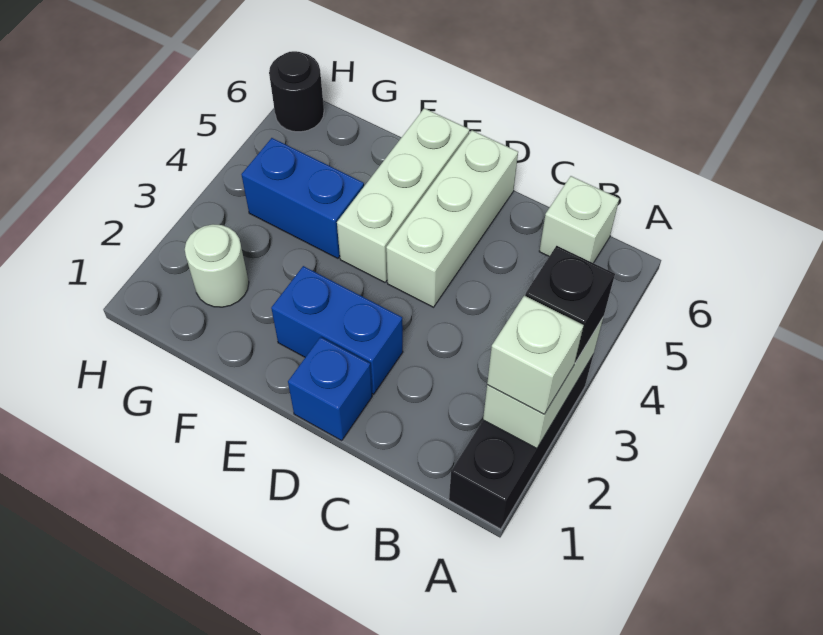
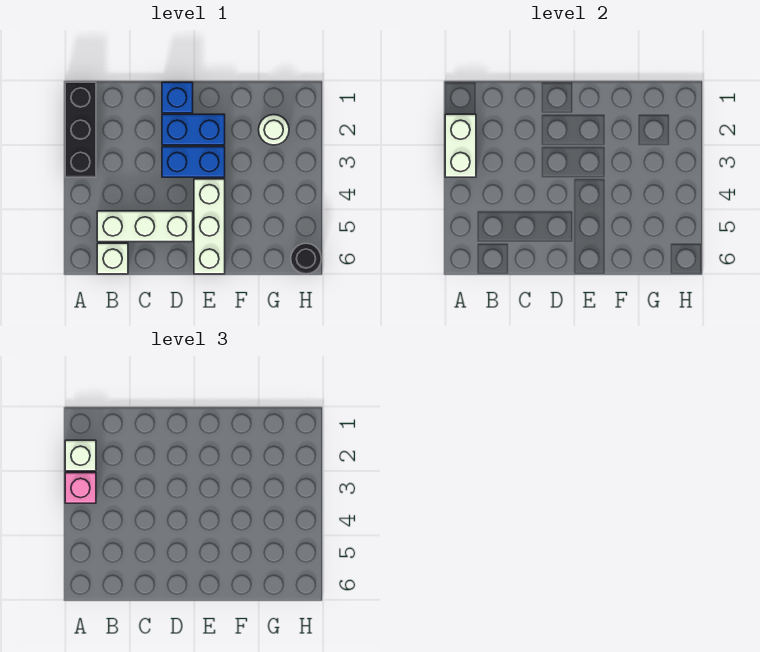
black brick A3 level 3 -> pink brick A3 level 3
white brick D4:D6 level 1 -> white brick B5:D5 level 1
blue brick F4:G4 level 1 -> blue brick D3:E3 level 1

